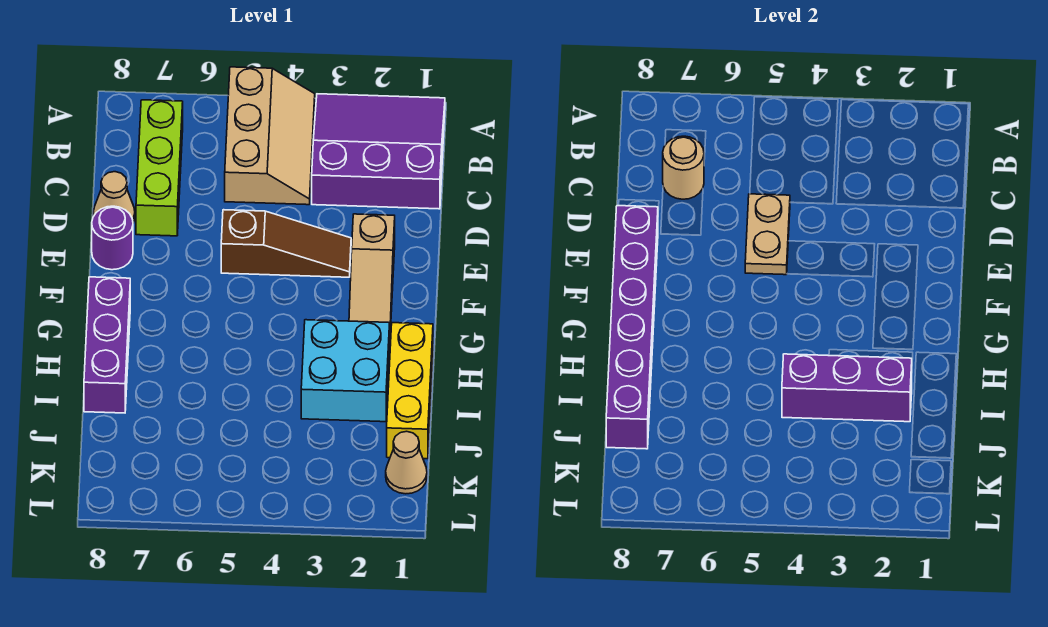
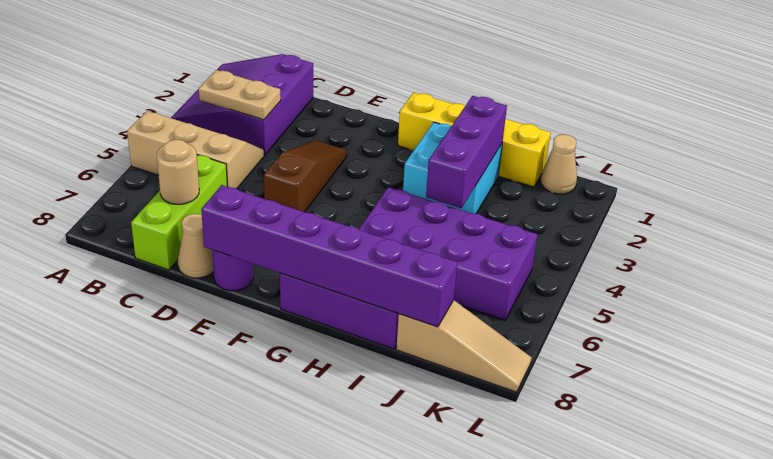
lime brick B7:D7 level 1 -> lime brick C6:C8 level 1
tan plate D5:E5 level 2 -> tan plate B3:C3 level 2
tan slope E2:G2 level 1 top E -> tan slope J8:L8 level 1 top J
yellow brick H1:J1 level 1 -> yellow brick G1:J1 level 1
none -> purple brick H5:K6 level 1

